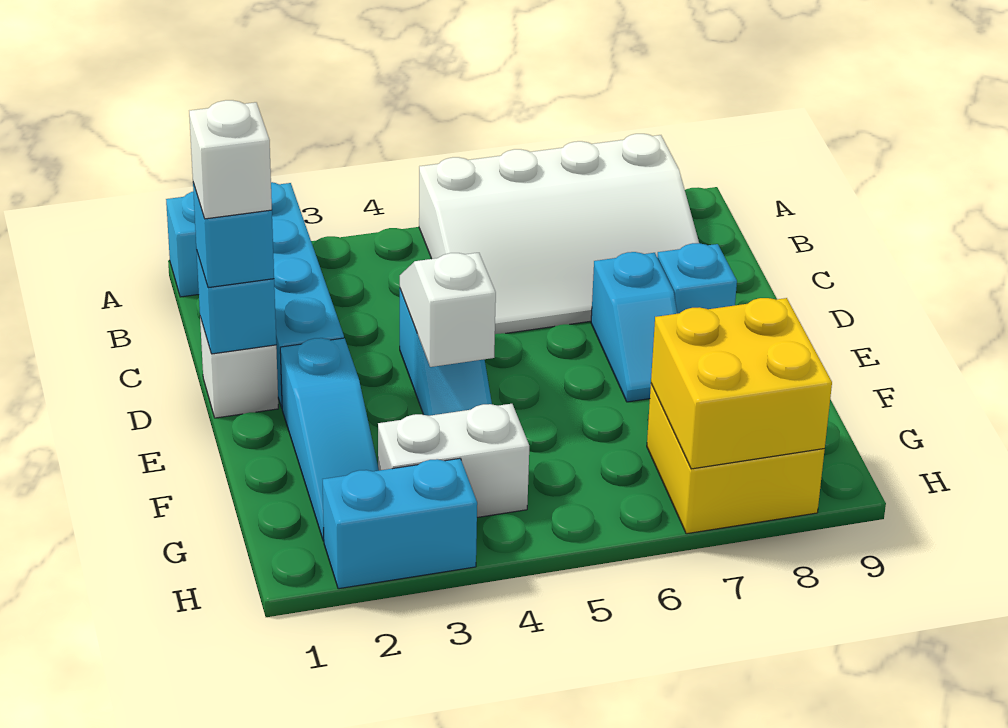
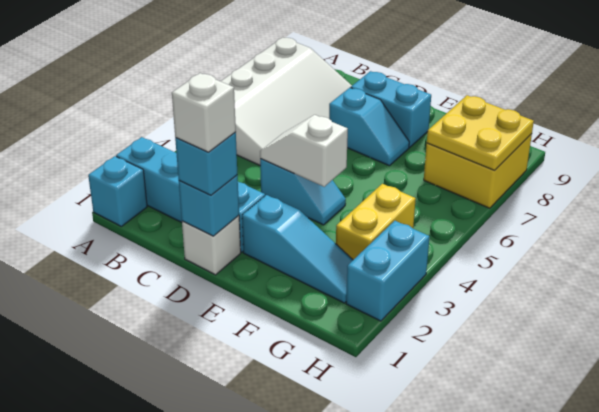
cyan brick D8 level 1 -> cyan brick D8:E8 level 1
white brick G3:G4 level 1 -> yellow brick G3:G4 level 1
yellow brick G7:H8 level 2 -> yellow plate G7:H8 level 2

